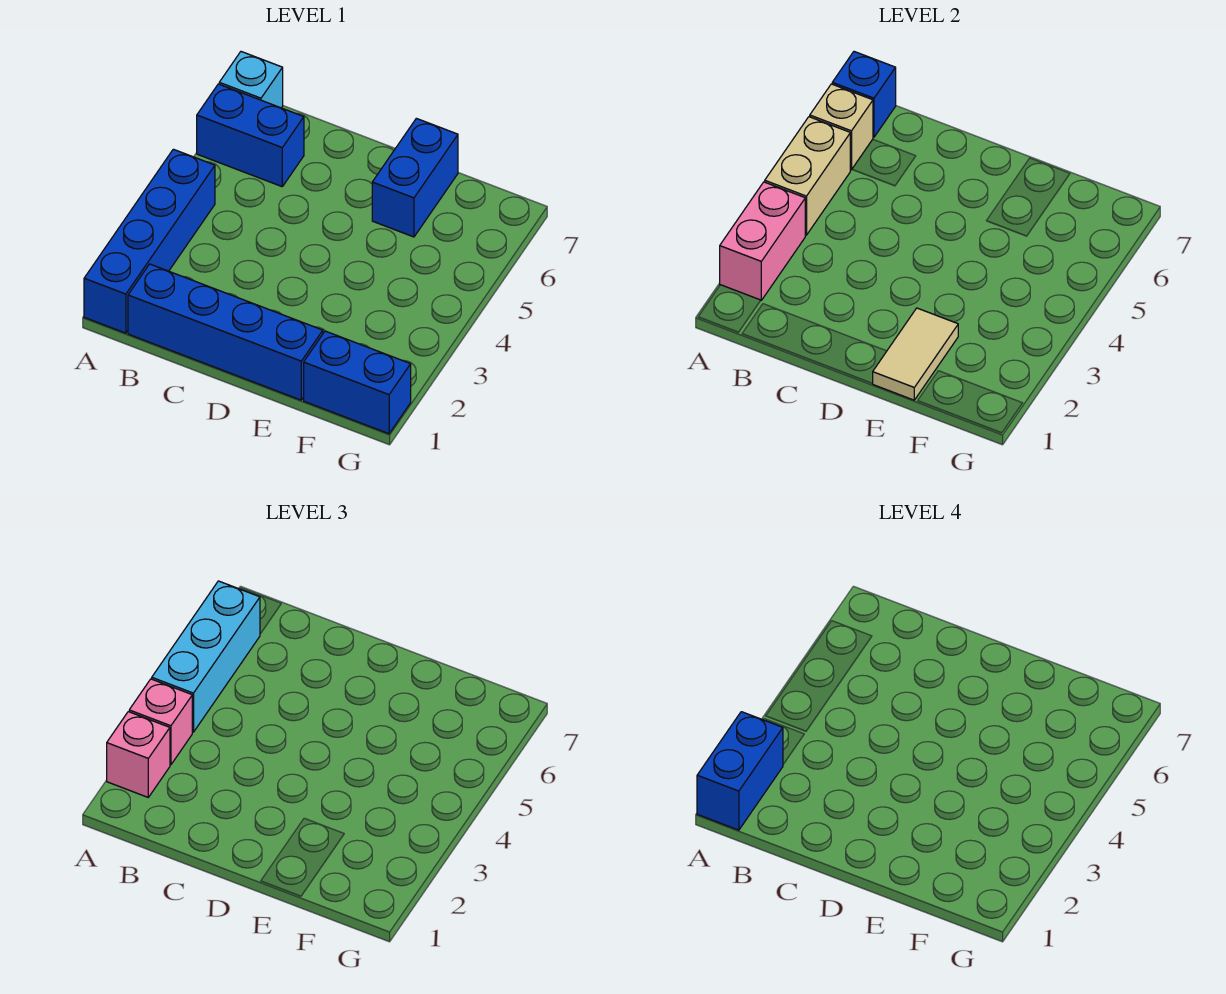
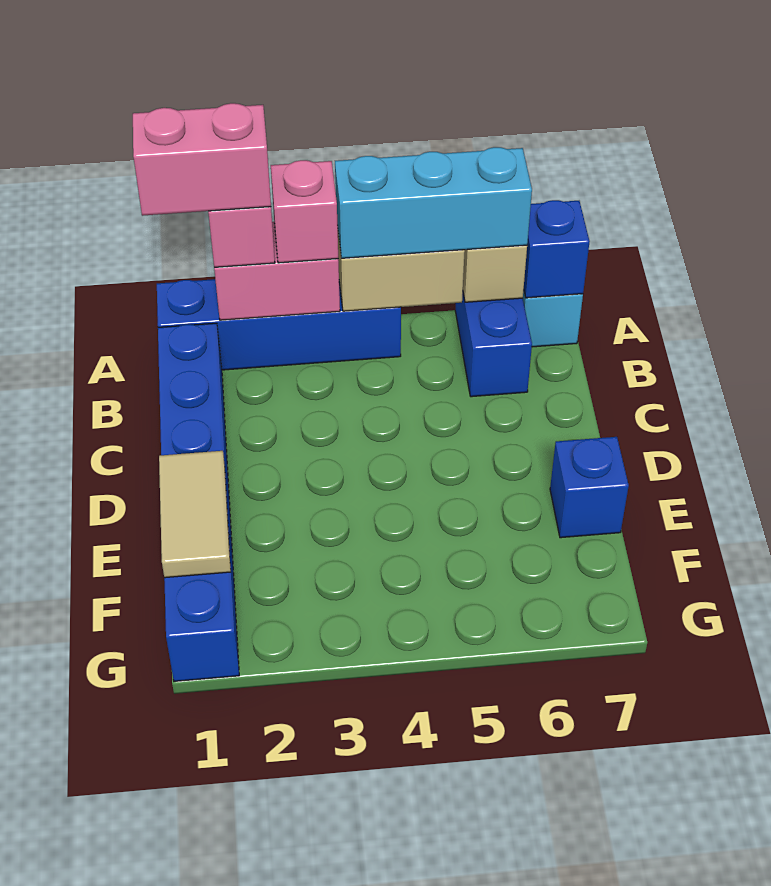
blue brick A1:A2 level 4 -> pink brick A1:A2 level 4
tan tile E1:E2 level 2 -> tan tile E1:F1 level 2
blue brick E6:E7 level 1 -> blue brick E7 level 1

